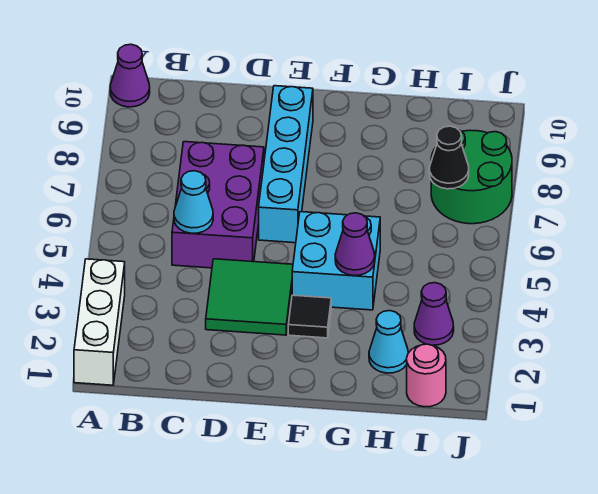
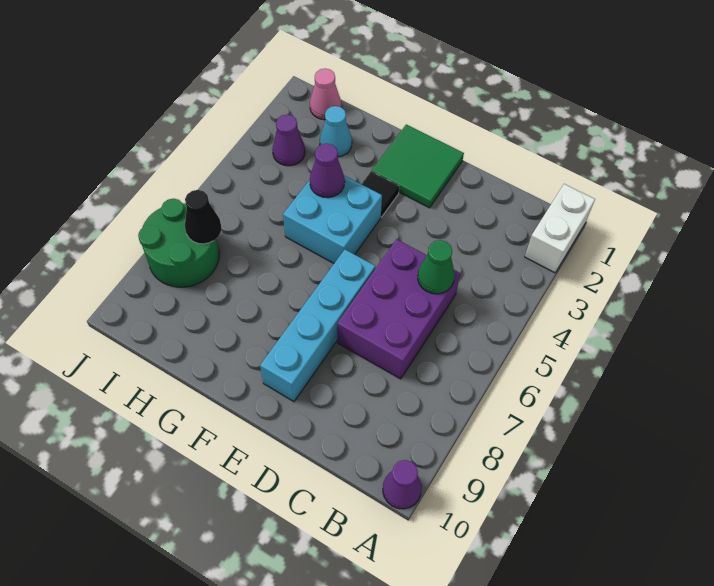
white brick A1:A3 level 1 -> white brick A1:A2 level 1
cyan cone C5 level 2 -> green cone C5 level 2
green tile D3:E4 level 1 -> green tile E1:F2 level 1
pink round brick I1 level 1 -> pink cone I1 level 1

